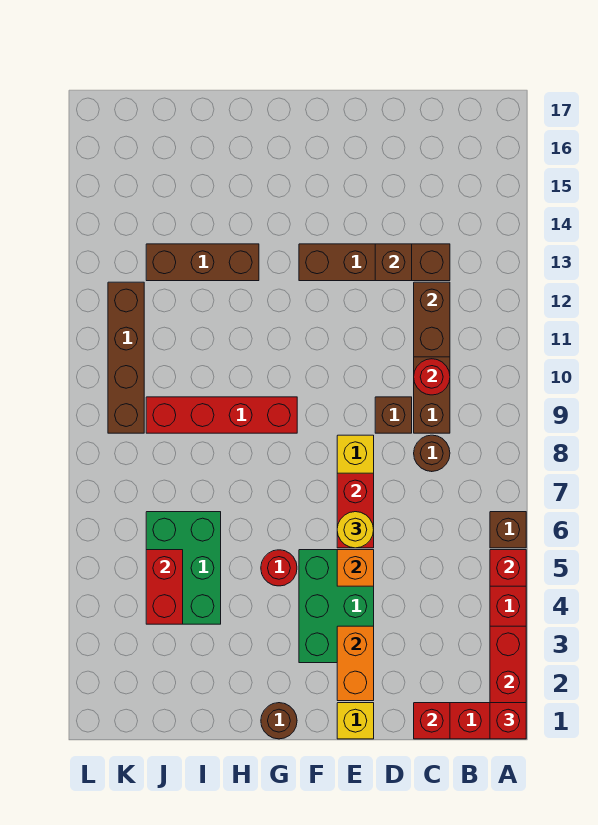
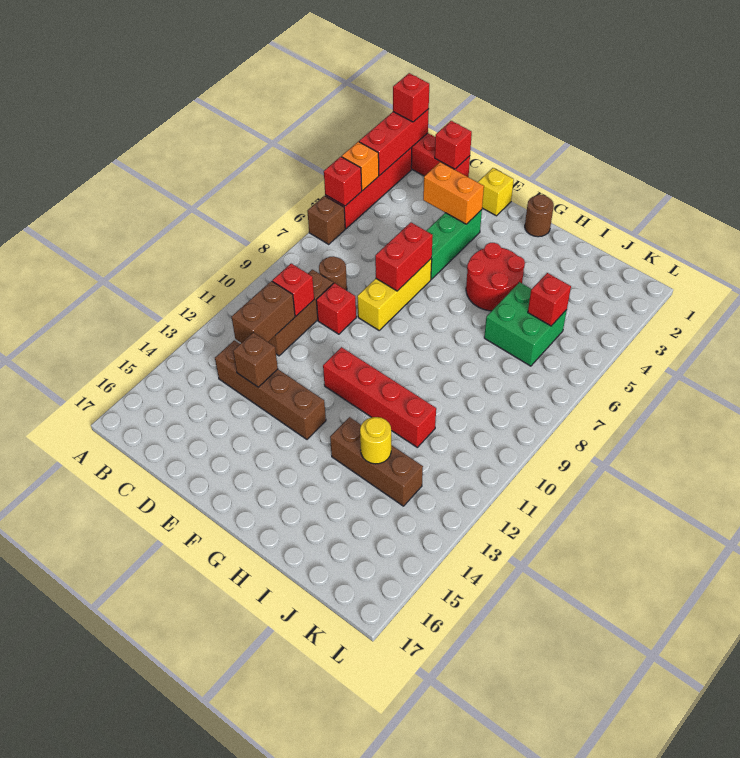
red round brick C10 level 2 -> red brick C10 level 2
brown brick D9 level 1 -> red brick D9 level 1
orange brick E2:E3 level 2 -> orange brick D3:E3 level 2
green brick E3:F5 level 1 -> green brick E3:E5 level 1
orange brick E5 level 2 -> orange brick A4 level 2
yellow round brick E6 level 3 -> yellow round brick I13 level 2
red round brick G5 level 1 -> red round brick G4:H5 level 1
red brick G9:J9 level 1 -> red brick F11:I11 level 1
green brick I4:J6 level 1 -> green brick I5:J6 level 1
red brick J4:J5 level 2 -> red brick J5 level 2
brown brick K9:K12 level 1 -> none

